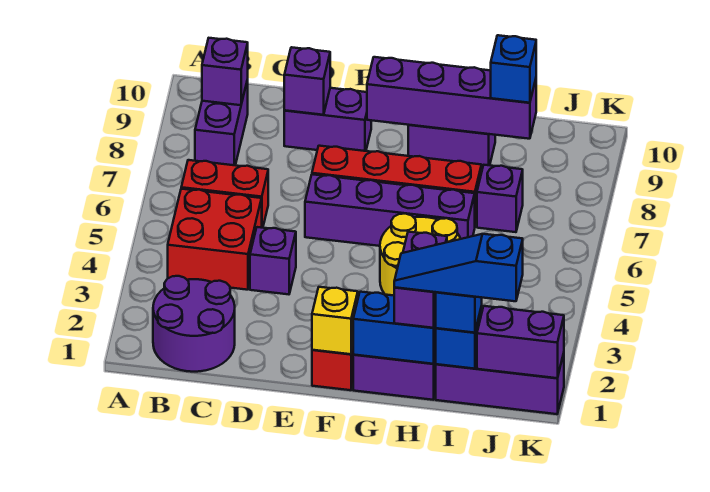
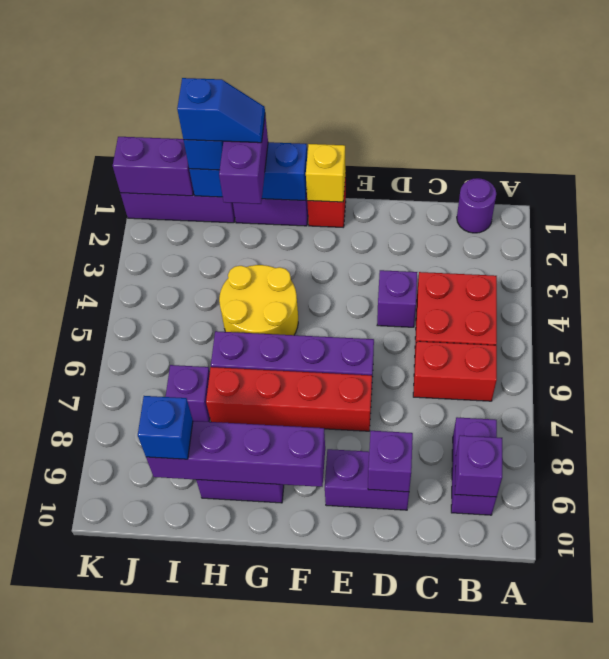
purple round brick B1:C2 level 1 -> purple round brick B1 level 1
blue slope H1:J1 level 4 top J -> blue slope H1:I1 level 4 top I

